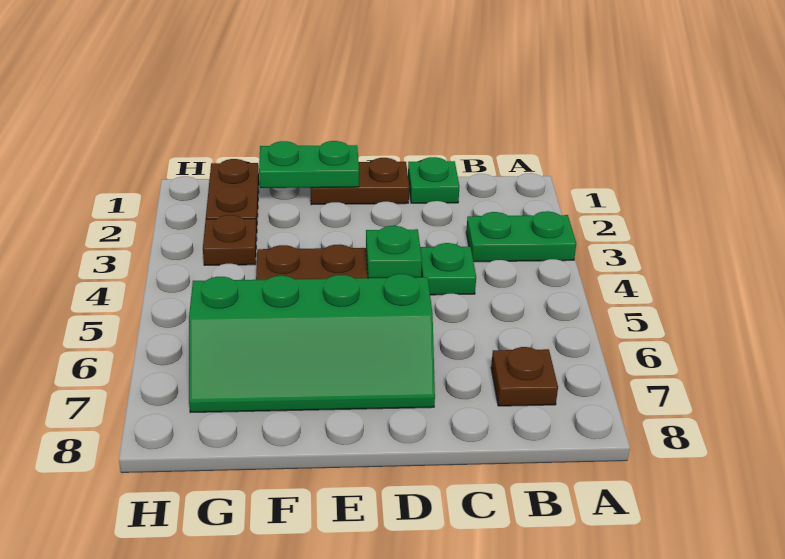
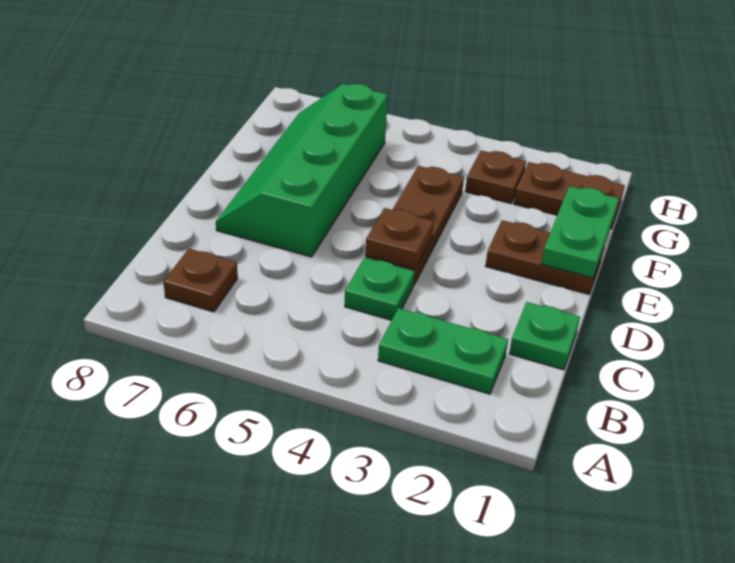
green plate A3:B3 level 1 -> green plate B2:B3 level 1
brown plate D1:E1 level 1 -> brown plate E1:E2 level 1
green plate D4 level 2 -> brown plate D4 level 2

